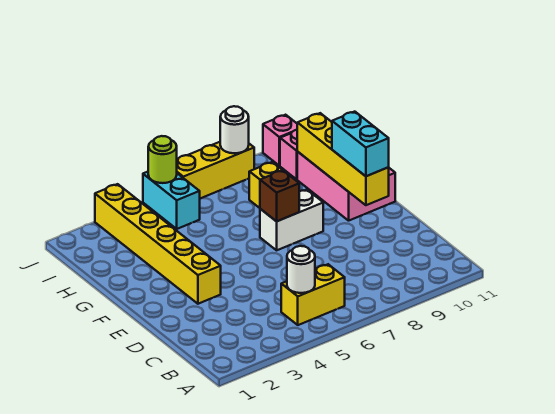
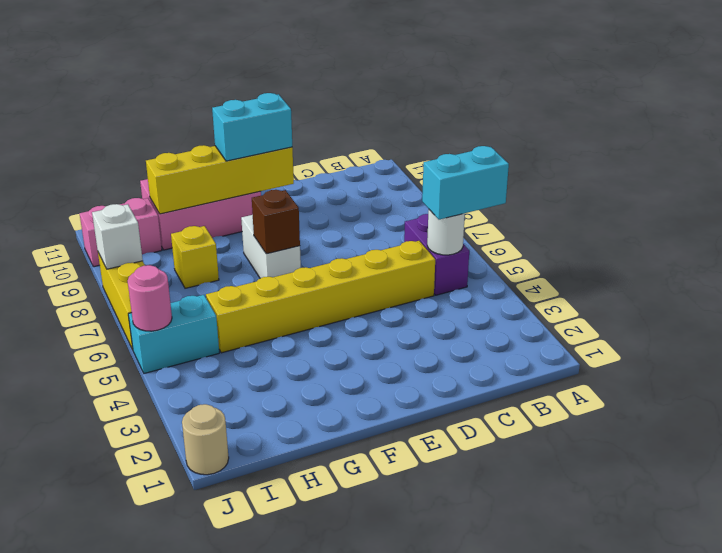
none -> cyan brick A5:B5 level 3
yellow brick B5:B6 level 1 -> purple brick B5:B6 level 1
yellow brick E3:J3 level 1 -> yellow brick C5:H5 level 1
none -> tan round brick J1 level 1
lime round brick J5 level 2 -> pink round brick J5 level 2
white round brick J8 level 2 -> white brick J8 level 2

